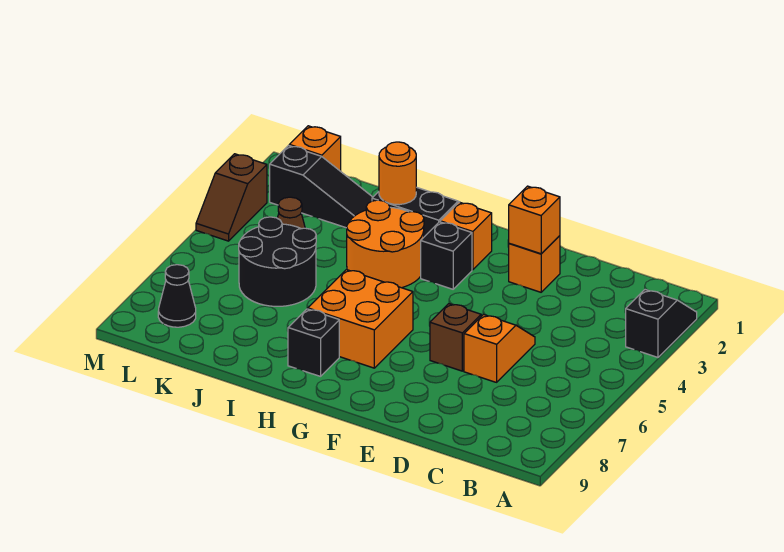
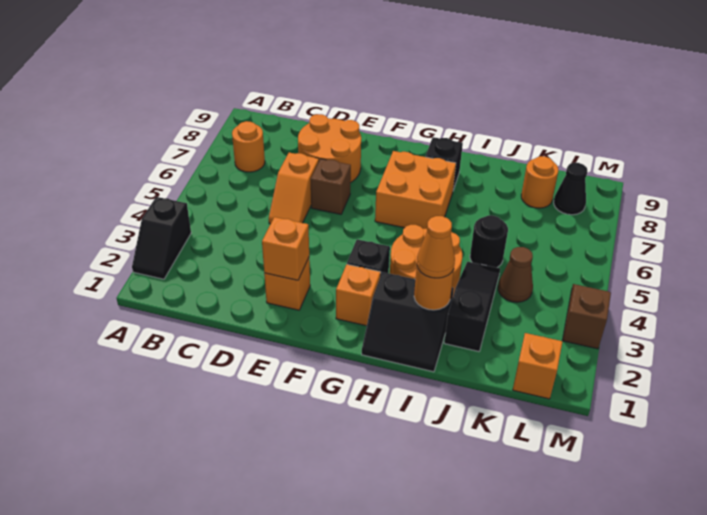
none -> orange round brick B7 level 1
none -> orange round brick D7:E8 level 1
none -> orange cone I2 level 3
black slope J2:L2 level 1 top L -> black slope J2:J4 level 1 top 2
black round brick J5:K6 level 1 -> black round brick J5 level 1
none -> orange round brick K8 level 1

